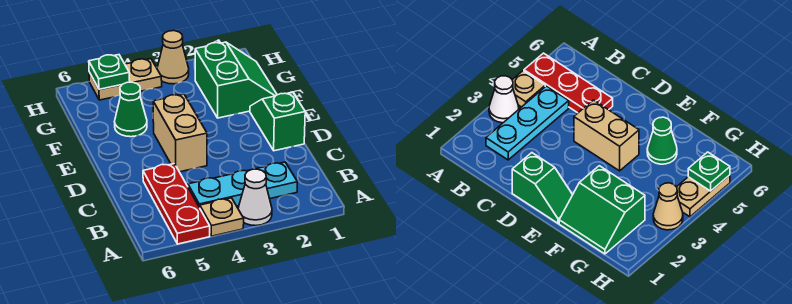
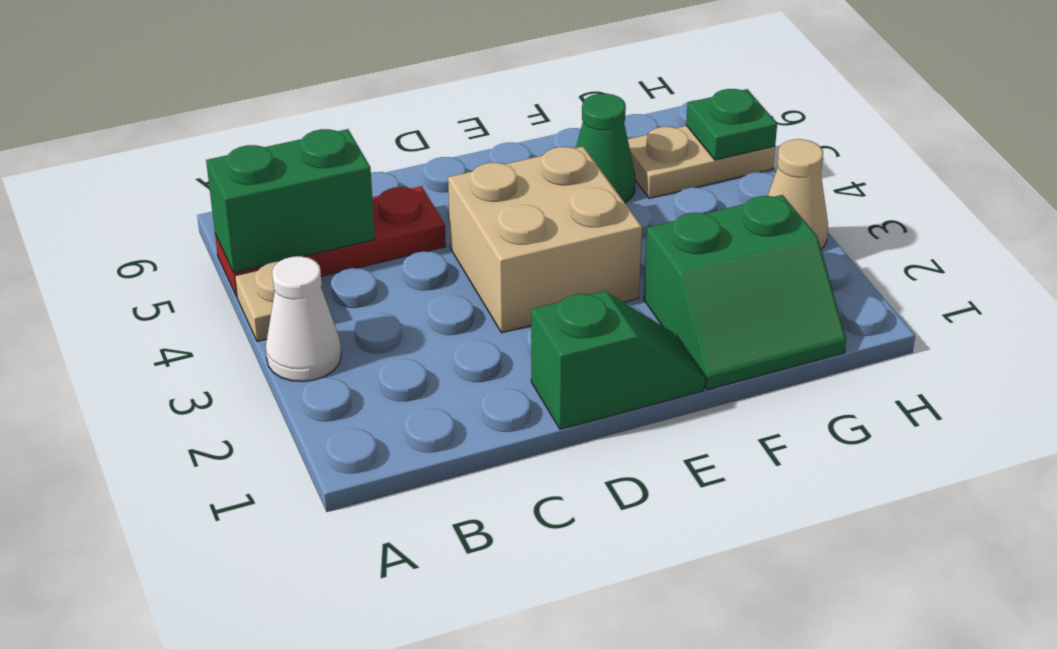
none -> green brick A5:B5 level 2
cyan plate B2:B4 level 1 -> none
tan brick D4:E4 level 1 -> tan brick D3:E4 level 1
tan plate H4:H5 level 1 -> tan plate G5:H5 level 1

